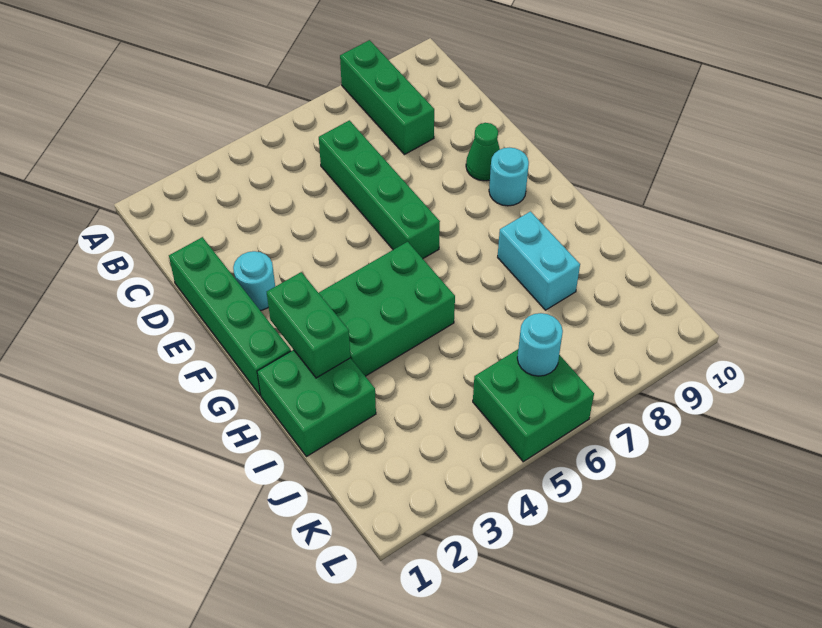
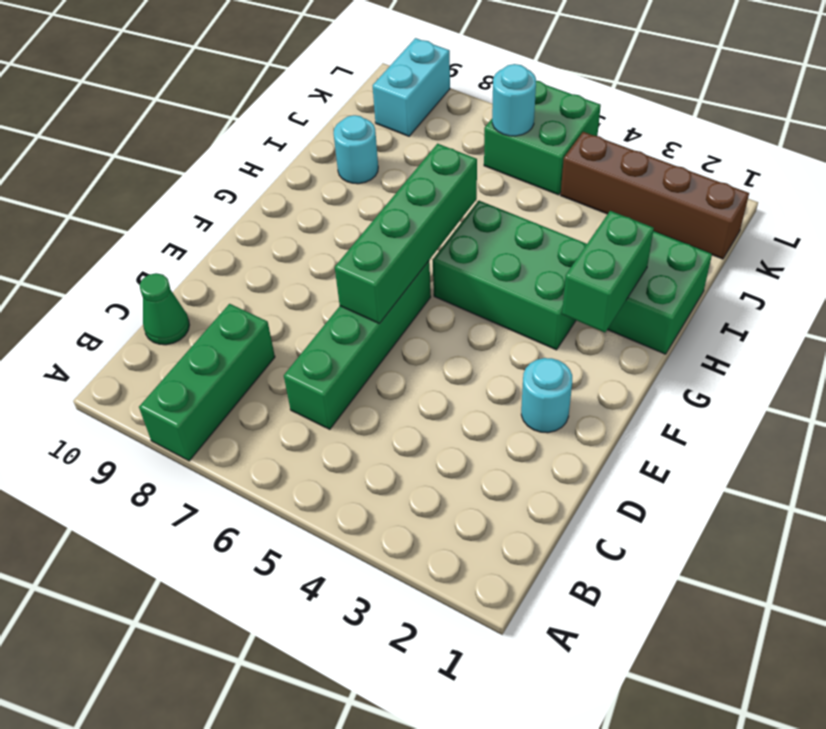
green brick D1:G1 level 1 -> green brick E6:H6 level 2
green cone E9 level 1 -> green cone C10 level 1
cyan round brick F9 level 1 -> cyan round brick I9 level 1
cyan brick H8:I8 level 1 -> cyan brick K9:L9 level 1
none -> brown brick K1:K4 level 1

